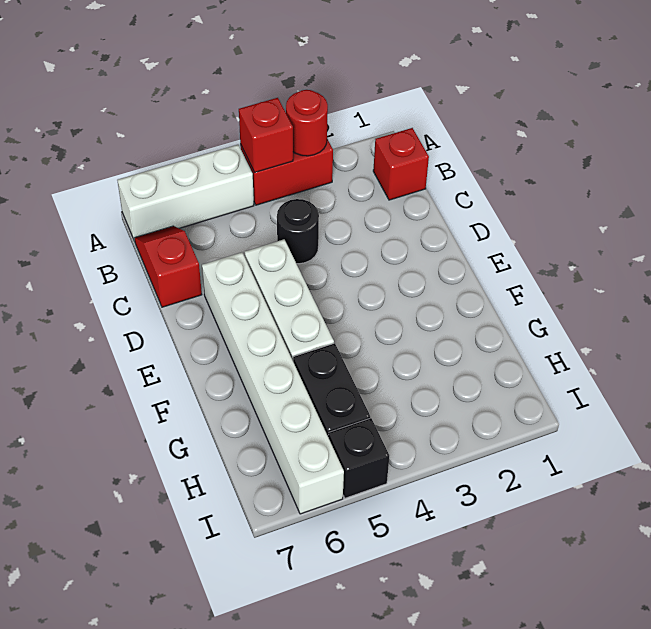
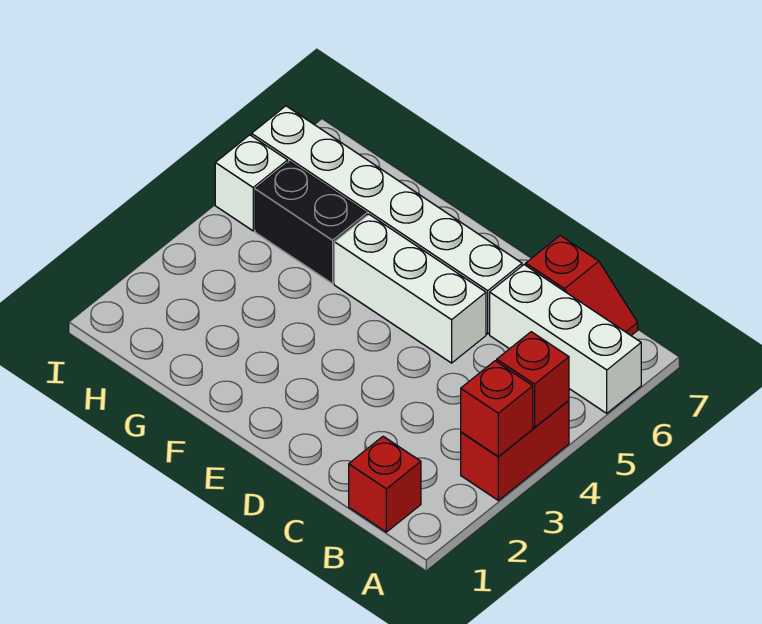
red round brick A3 level 2 -> red brick A3 level 2
white brick A5:A7 level 1 -> white brick A6:C6 level 1
black round brick C4 level 1 -> none
black brick I5 level 1 -> white brick I5 level 1

